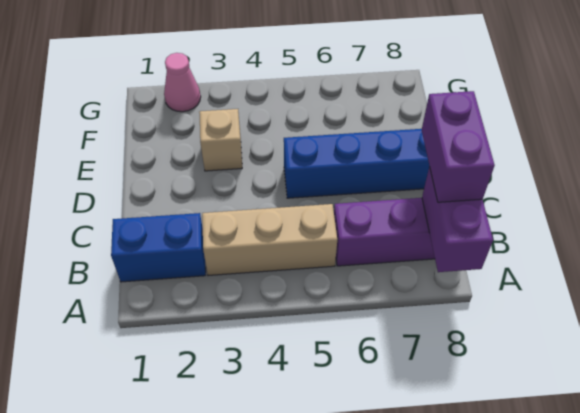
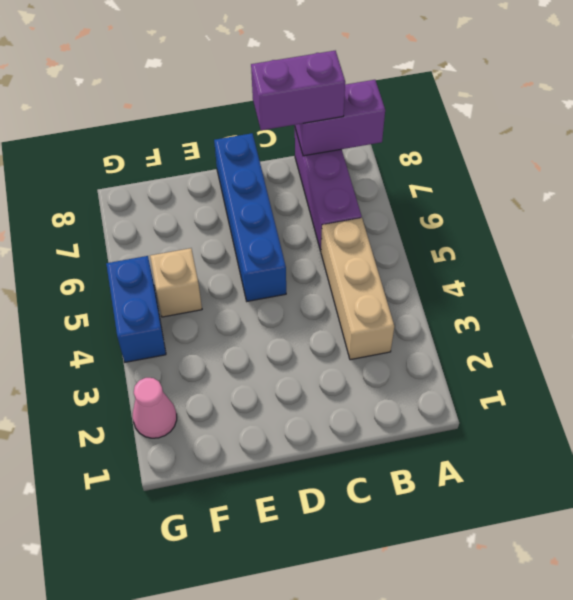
blue brick B1:B2 level 1 -> blue brick G4:G5 level 1
tan brick E3 level 1 -> tan brick F5 level 1

